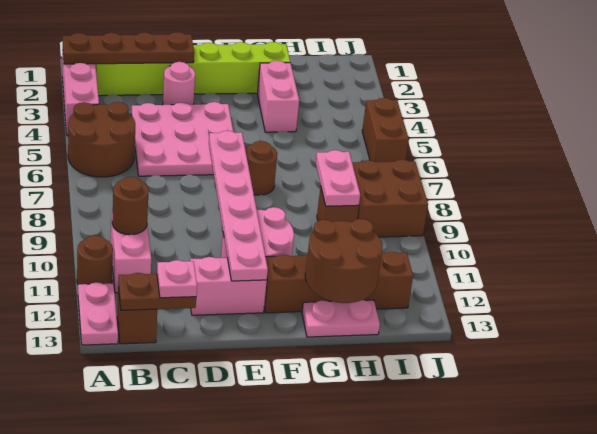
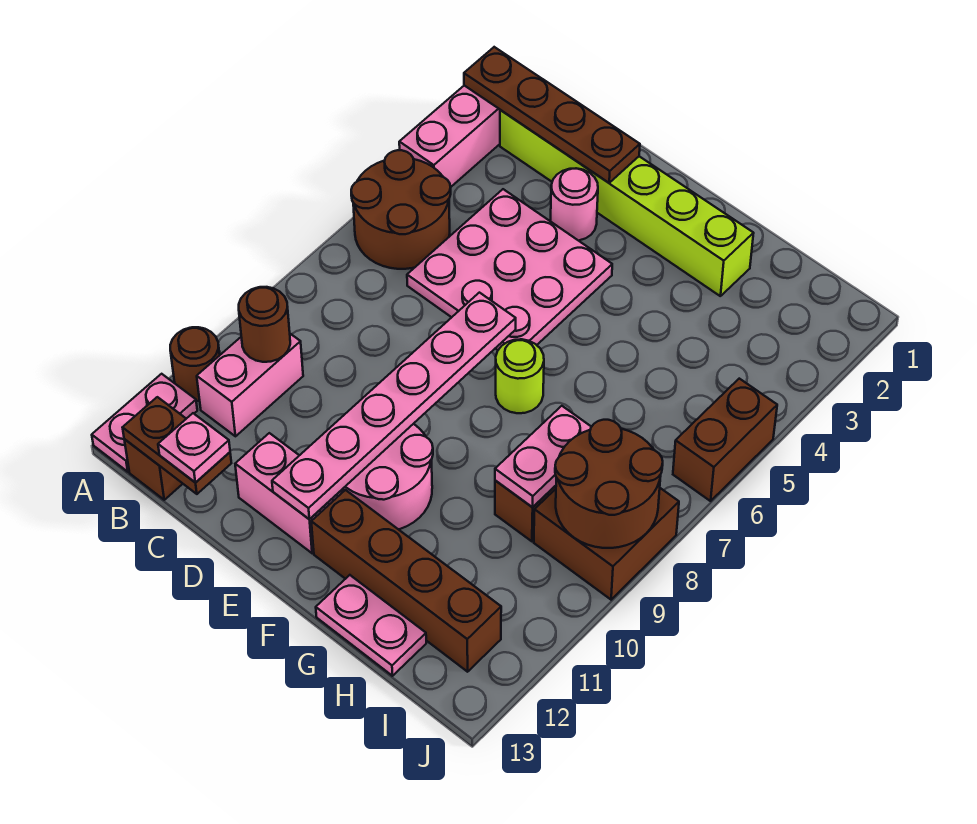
brown round brick F7 level 1 -> lime round brick F7 level 1
pink brick G3:G4 level 1 -> none
brown round brick G12:H13 level 2 -> brown round brick I8:J9 level 2

